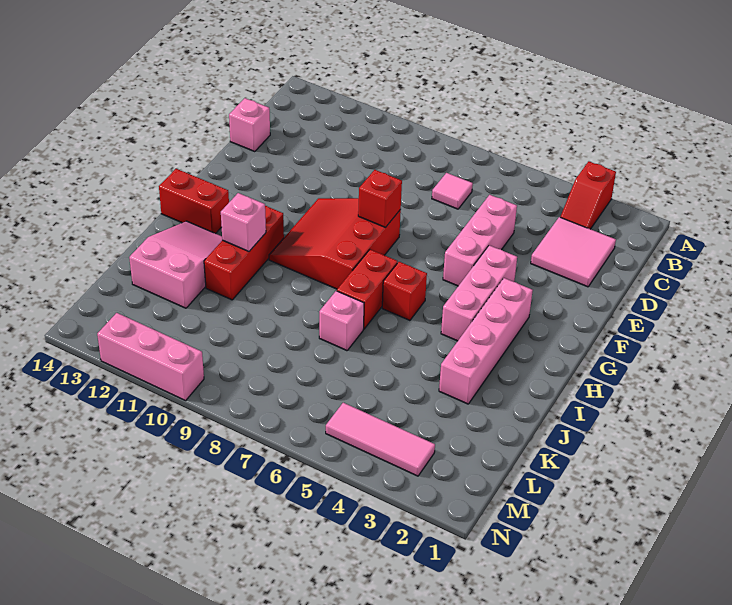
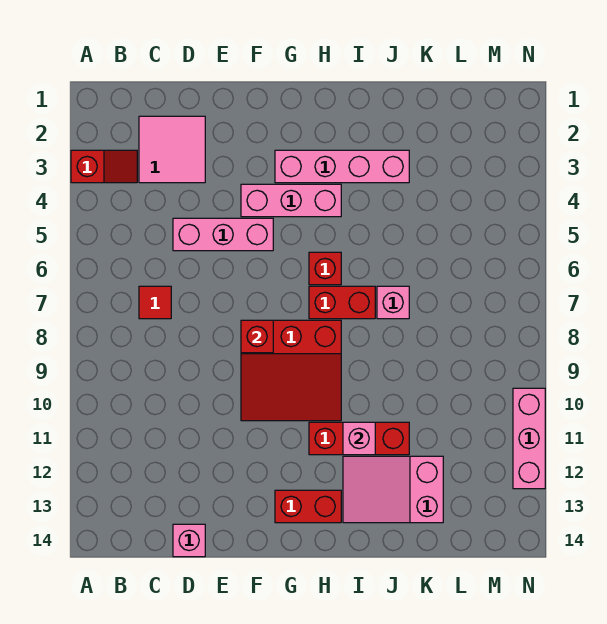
pink tile C7 level 1 -> red tile C7 level 1
red brick H13:H14 level 1 -> red brick G13:H13 level 1
pink tile M3:M5 level 1 -> none

